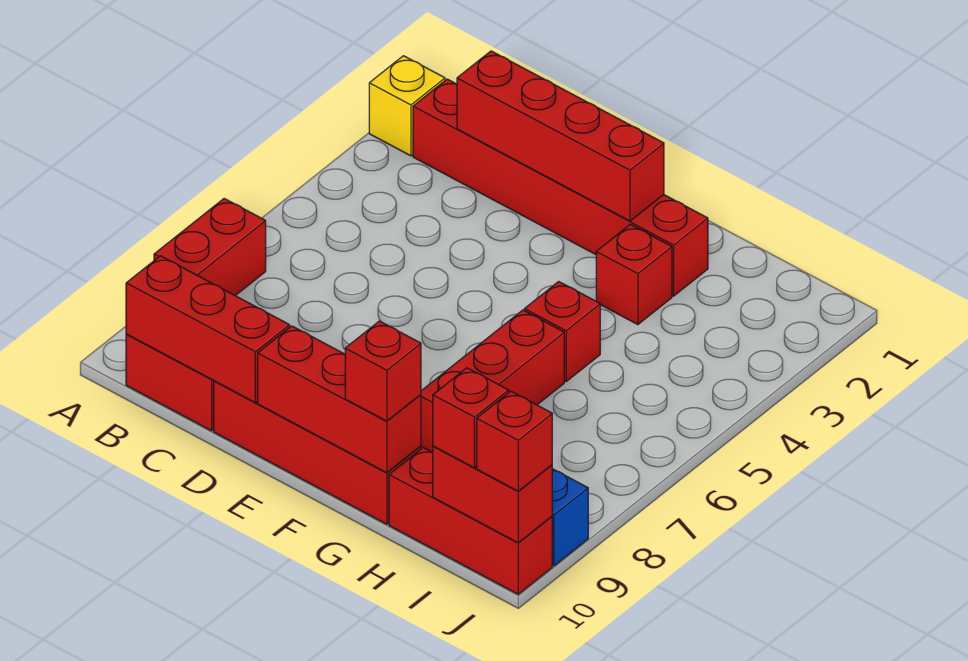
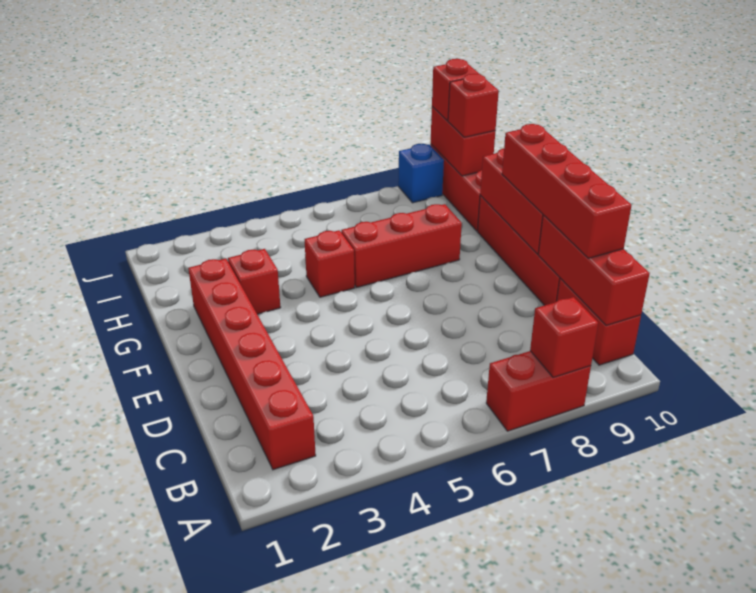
yellow brick A2 level 1 -> none
red brick C2:F2 level 2 -> red brick C10:F10 level 3
red brick G10 level 3 -> red brick A8 level 2

